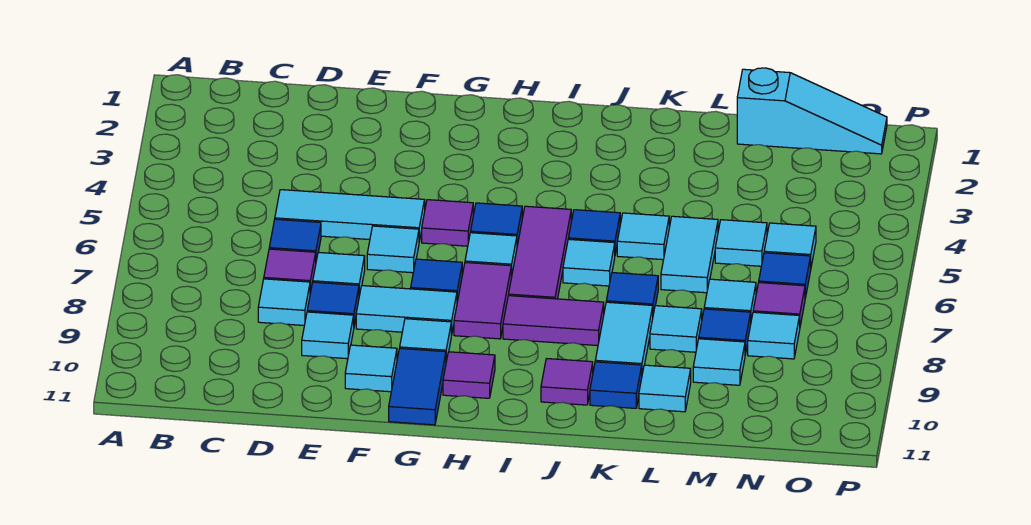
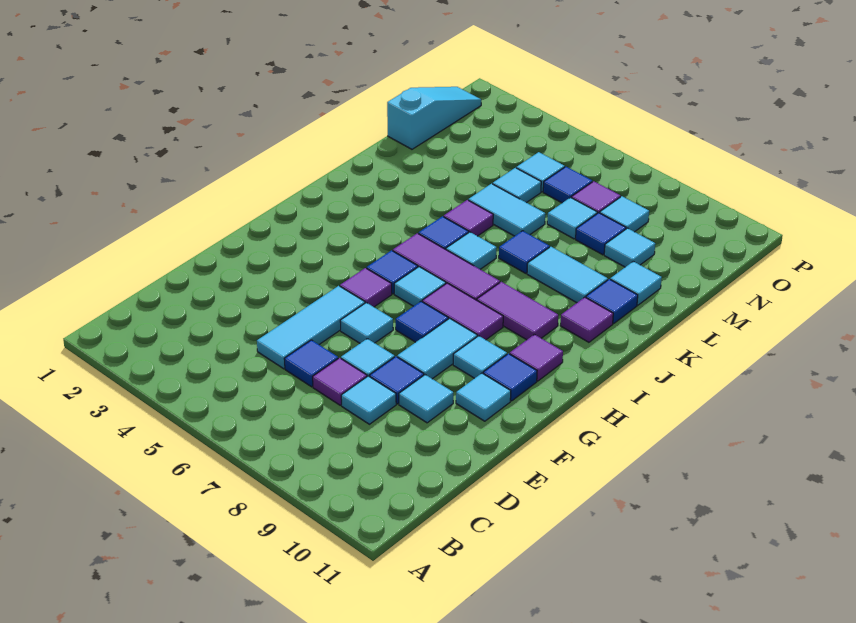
blue tile G10:G11 level 1 -> blue tile G10 level 1
purple tile I8:J8 level 1 -> purple tile I8:I9 level 1
cyan tile K5 level 1 -> purple tile K5 level 1
cyan tile L8 level 1 -> none

